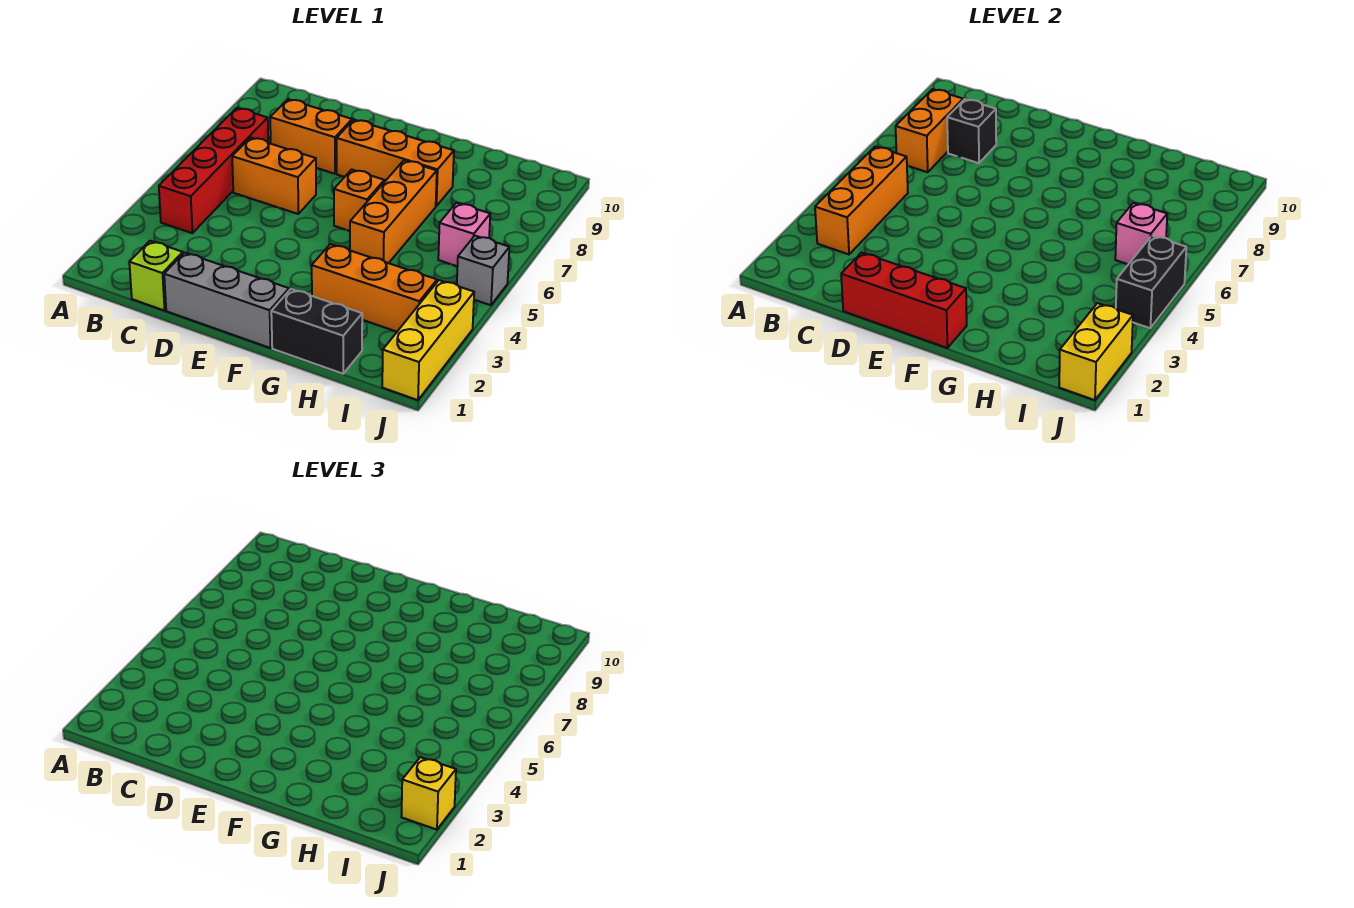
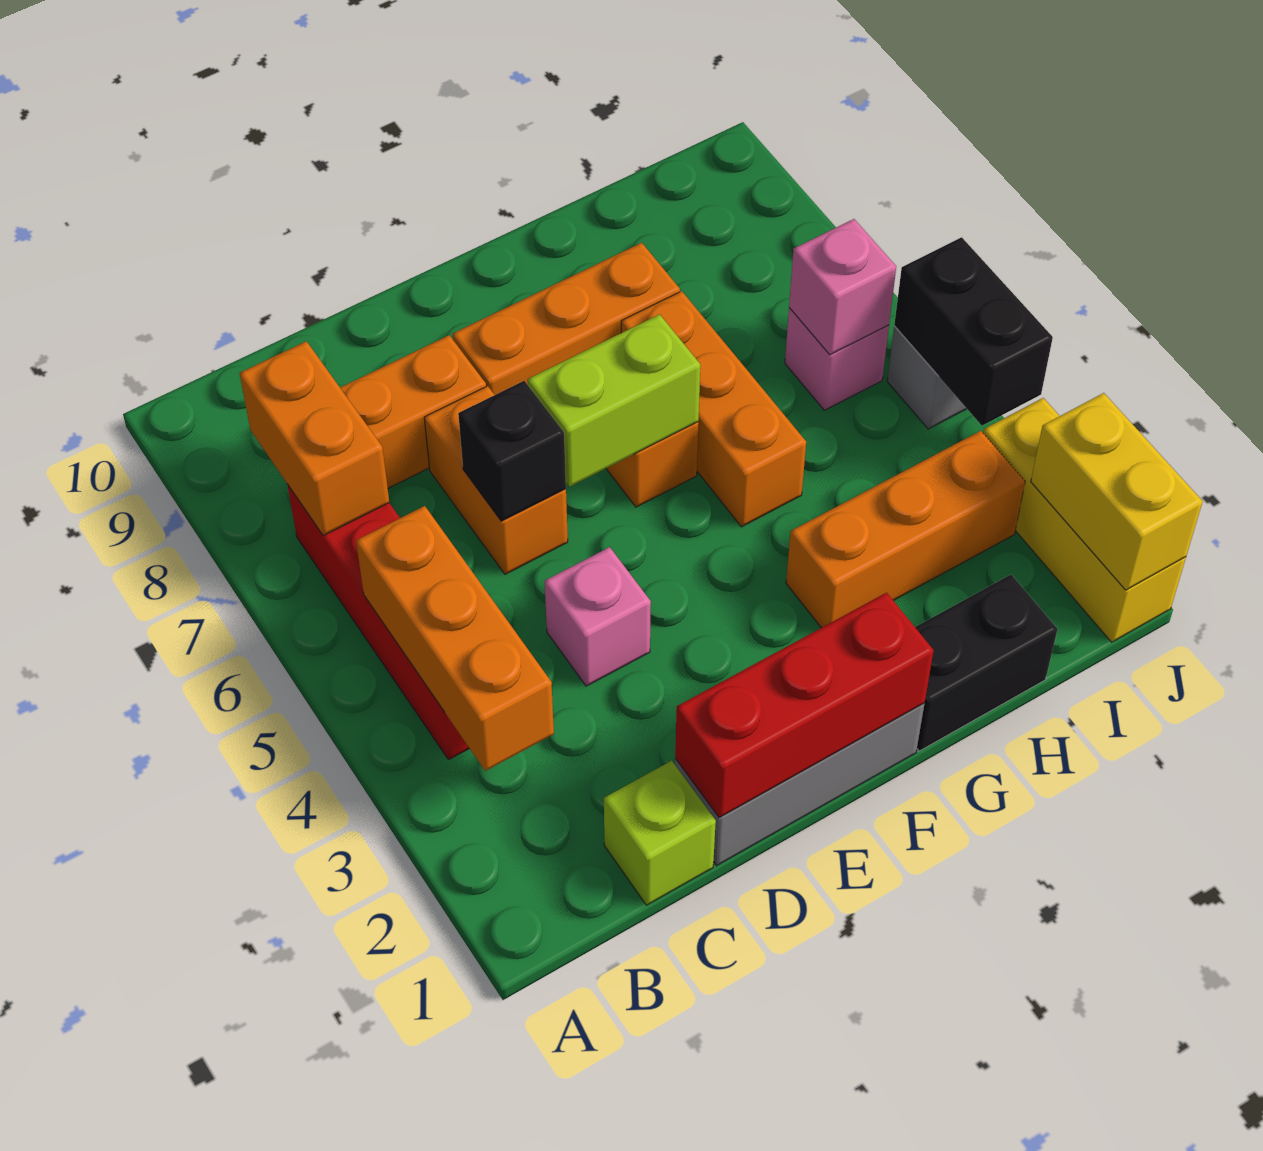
orange brick C6:D6 level 1 -> orange brick D6:D7 level 1
black brick C8 level 2 -> black brick D6 level 2
none -> pink brick D4 level 1
none -> lime brick E6:F6 level 2
yellow brick J2 level 3 -> none

